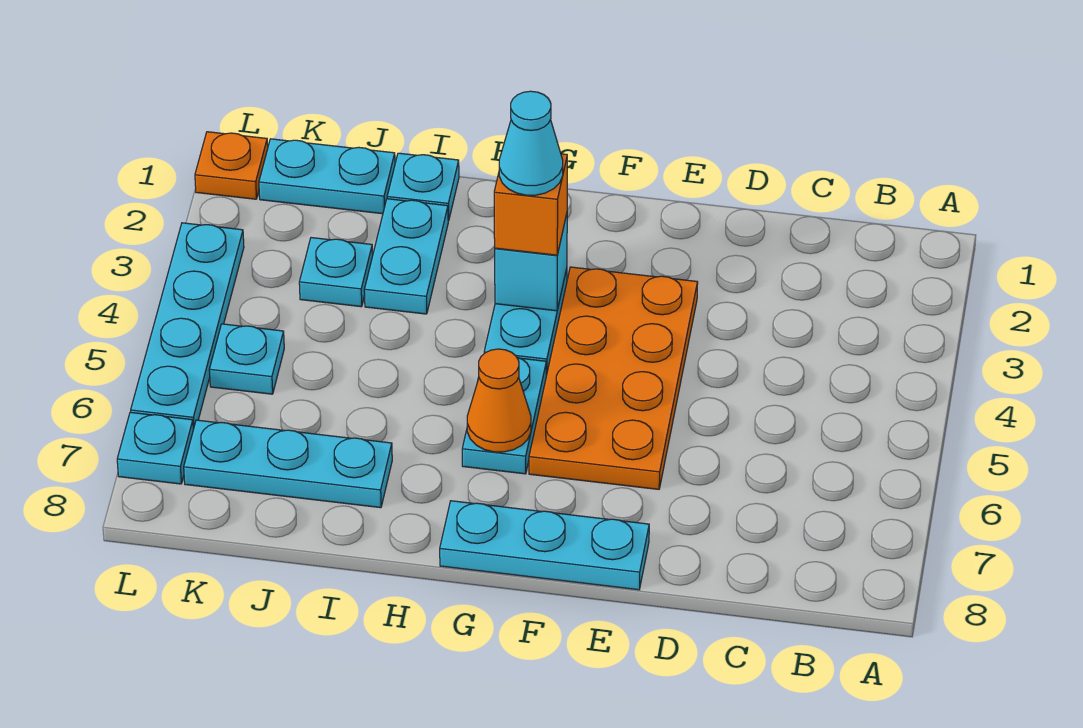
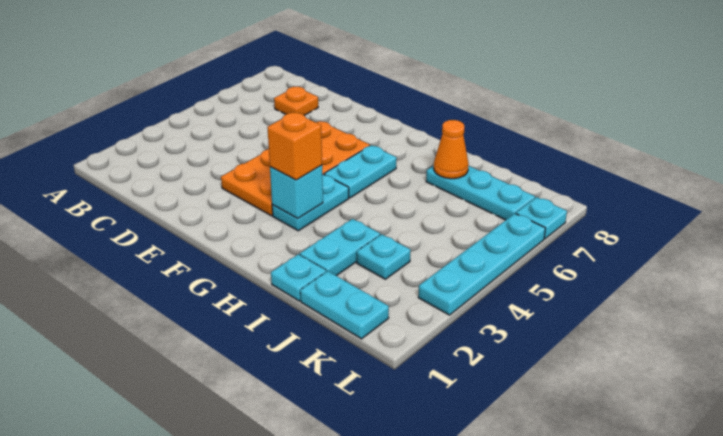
cyan plate E8:G8 level 1 -> none
cyan cone G3 level 4 -> none
orange cone G6 level 2 -> orange cone I7 level 2
cyan plate K5 level 1 -> none
orange plate L1 level 1 -> orange plate C7 level 1

